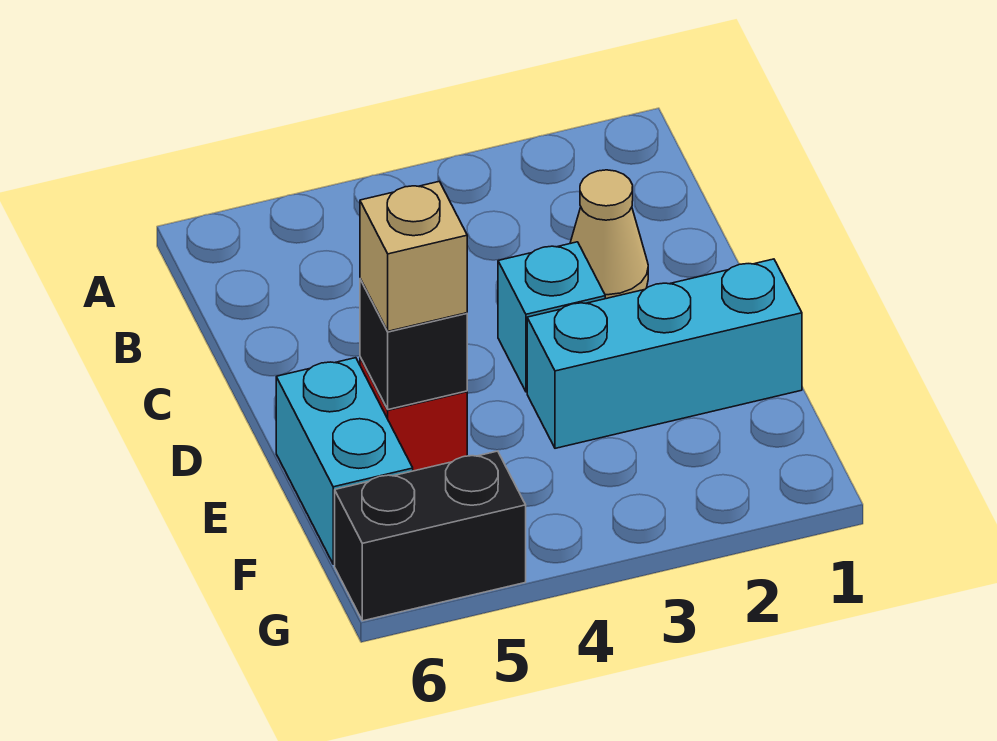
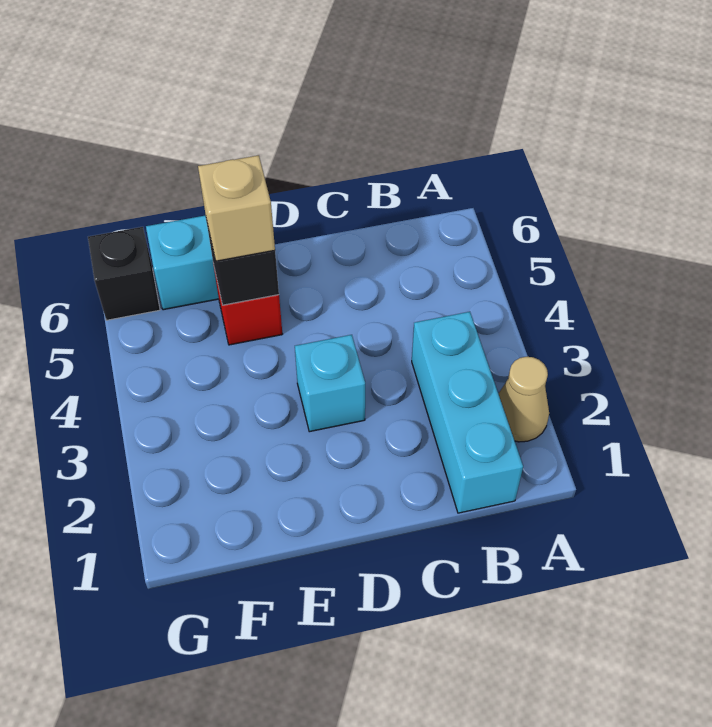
tan cone C2 level 1 -> tan cone A2 level 1
cyan brick E1:E3 level 1 -> cyan brick B1:B3 level 1
black brick G5:G6 level 1 -> black brick G6 level 1

